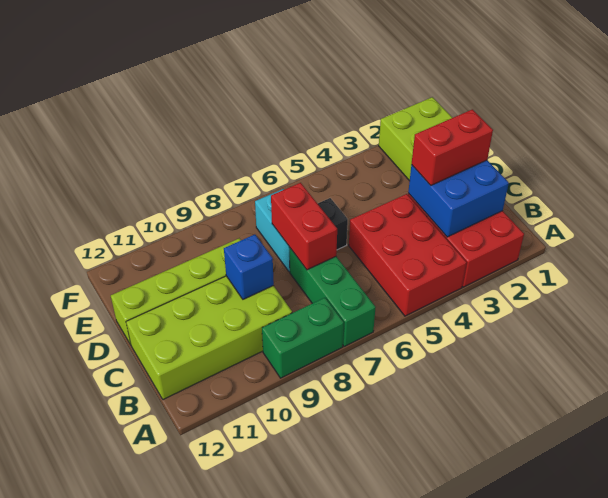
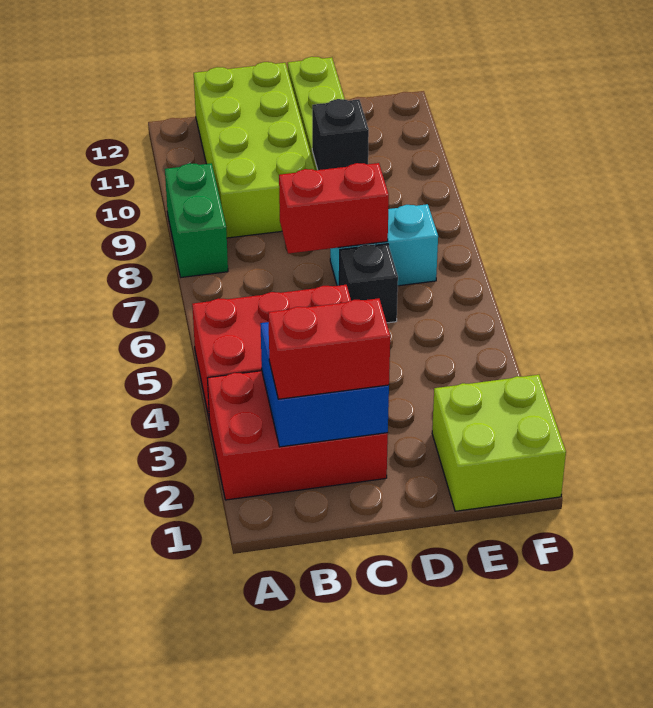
green brick A7:C7 level 1 -> none
red brick C2:C3 level 3 -> red brick B2:C2 level 3
blue brick C9 level 2 -> none
none -> black brick D9 level 2

